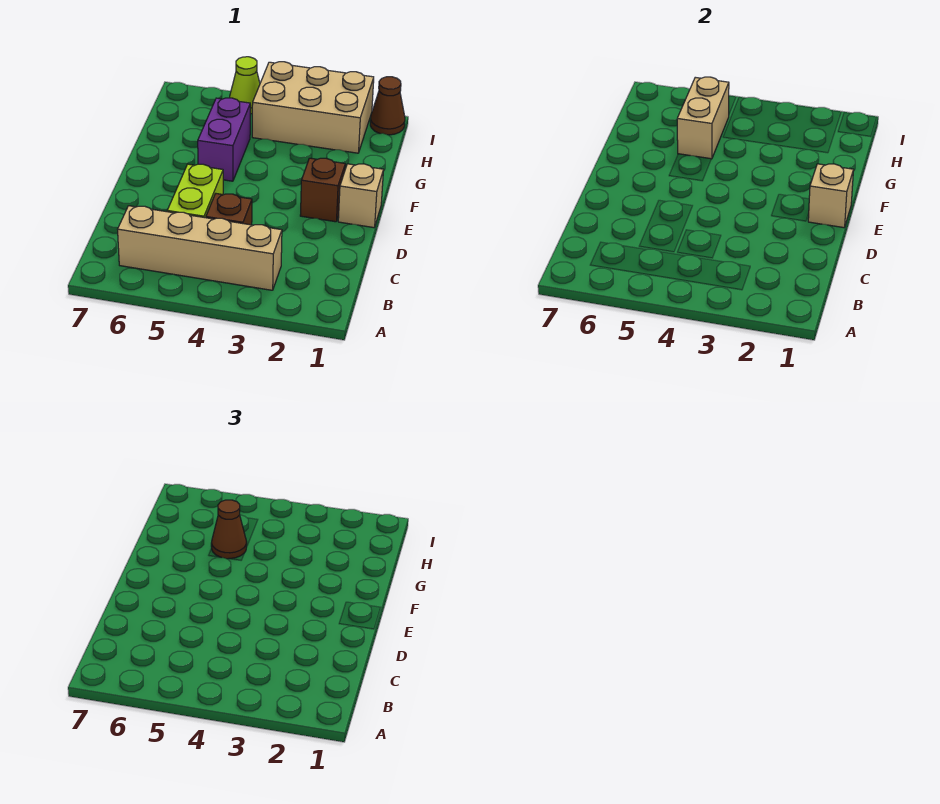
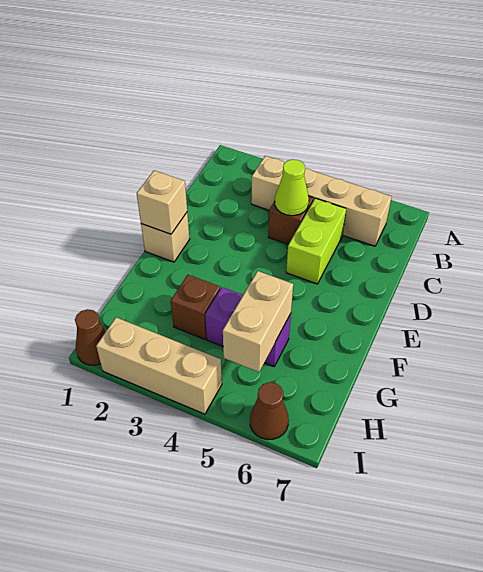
brown brick E2 level 1 -> brown brick G3 level 1
purple brick F5:G5 level 1 -> purple brick G4:G5 level 1
brown cone G5 level 3 -> brown cone I6 level 1
tan brick H2:I4 level 1 -> tan brick I2:I4 level 1
lime cone I5 level 1 -> lime cone C4 level 2

